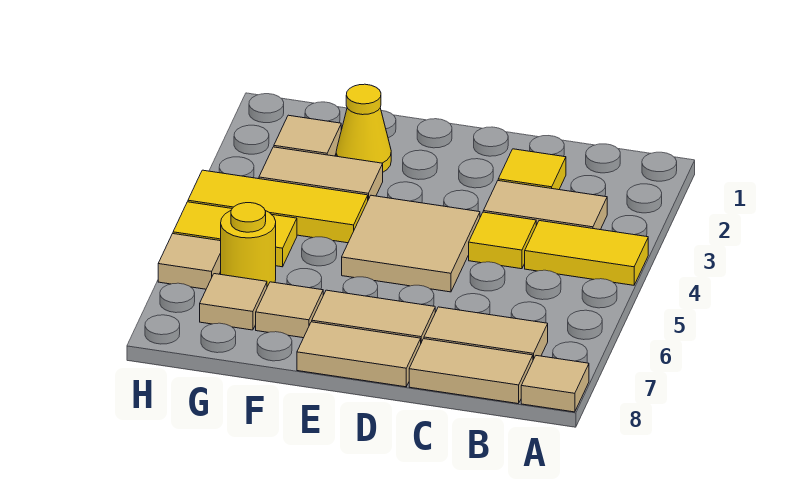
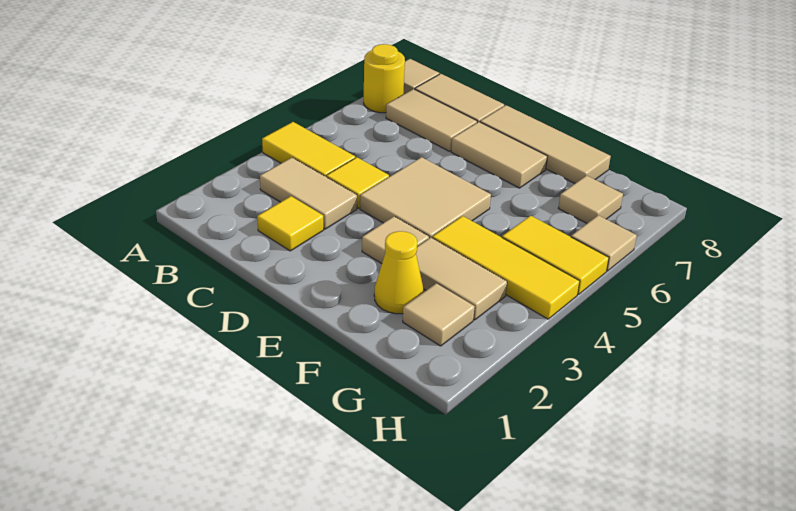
tan tile D8:E8 level 1 -> tan tile D8:F8 level 1
tan tile F7 level 1 -> tan tile E3 level 1
yellow round brick G6 level 1 -> yellow round brick A7 level 1

